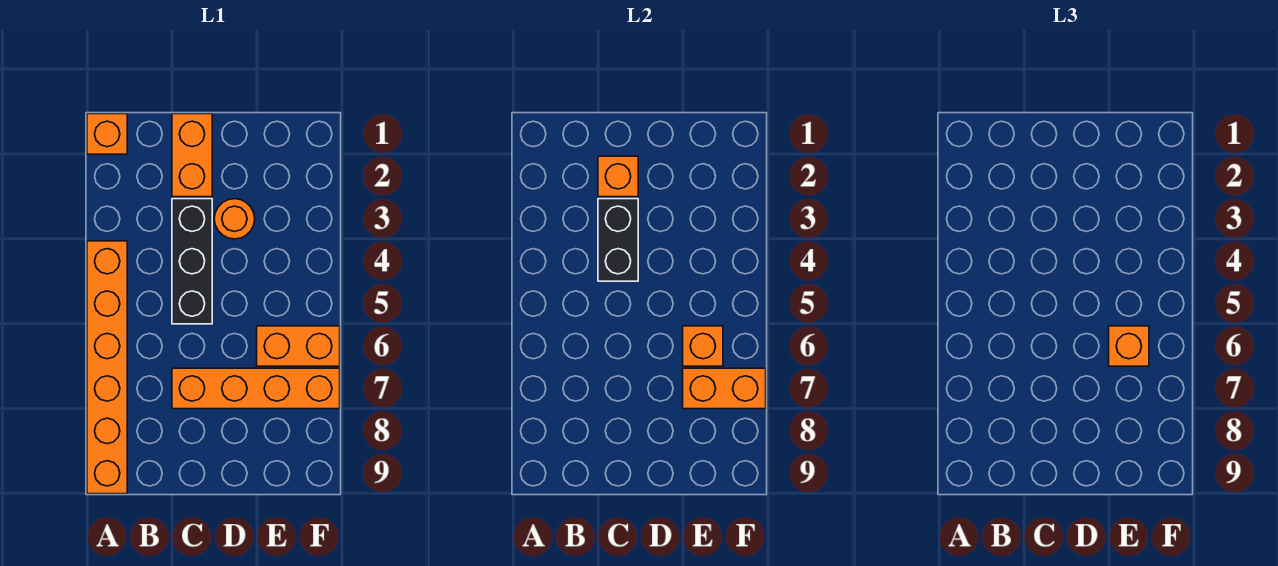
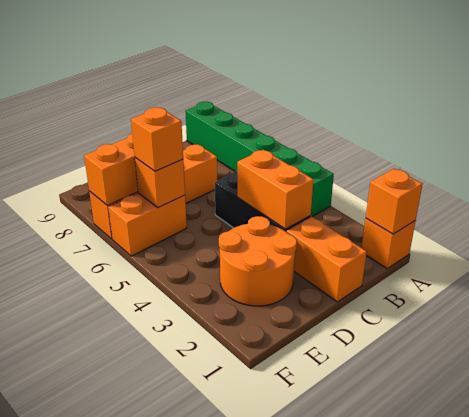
orange brick A4:A9 level 1 -> green brick A4:A9 level 1
orange brick C2 level 2 -> orange brick A1 level 2
black brick C3:C4 level 2 -> orange brick C3:C4 level 2
orange round brick D3 level 1 -> orange round brick D2:E3 level 1

